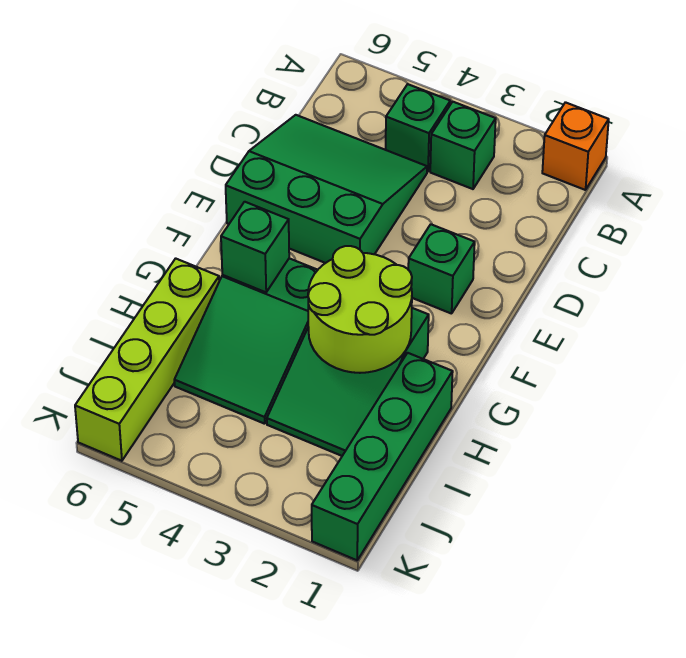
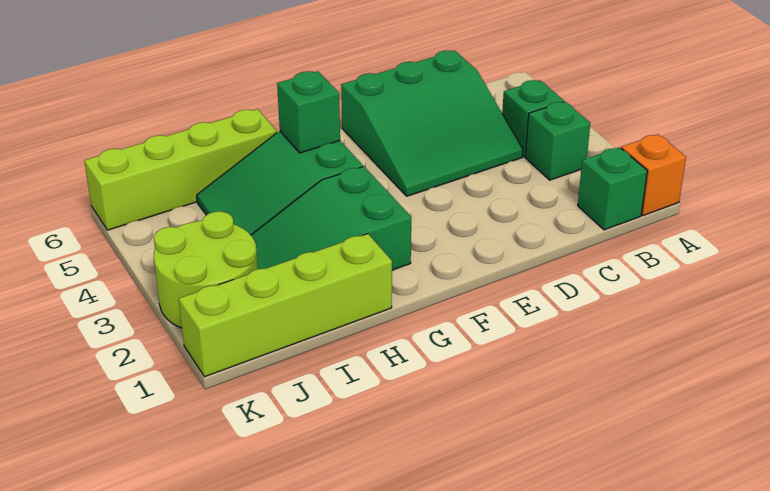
green slope C4:E6 level 1 top E -> green slope C4:E6 level 1 top 6
green brick E2 level 1 -> green brick B1 level 1
lime round brick G2:H3 level 2 -> lime round brick J2:K3 level 1
green brick H1:K1 level 1 -> lime brick H1:K1 level 1

